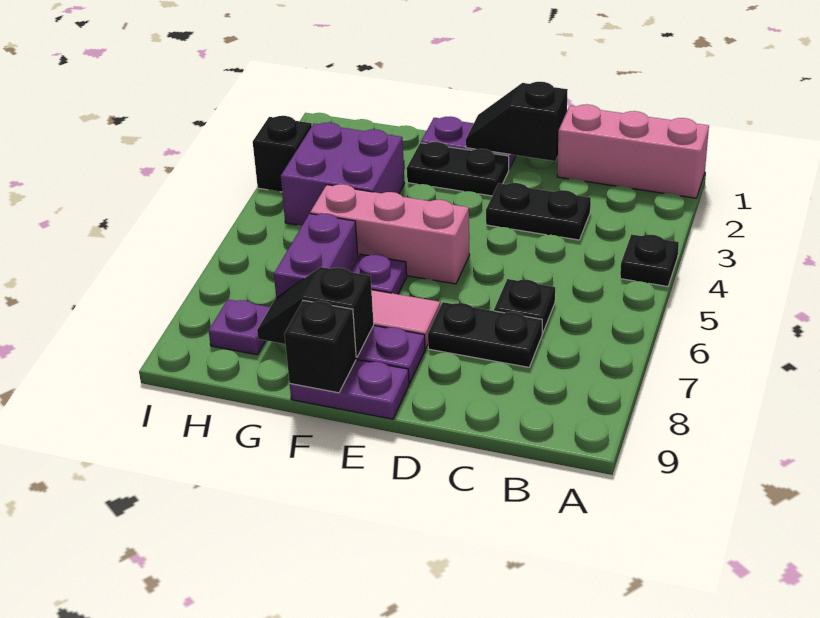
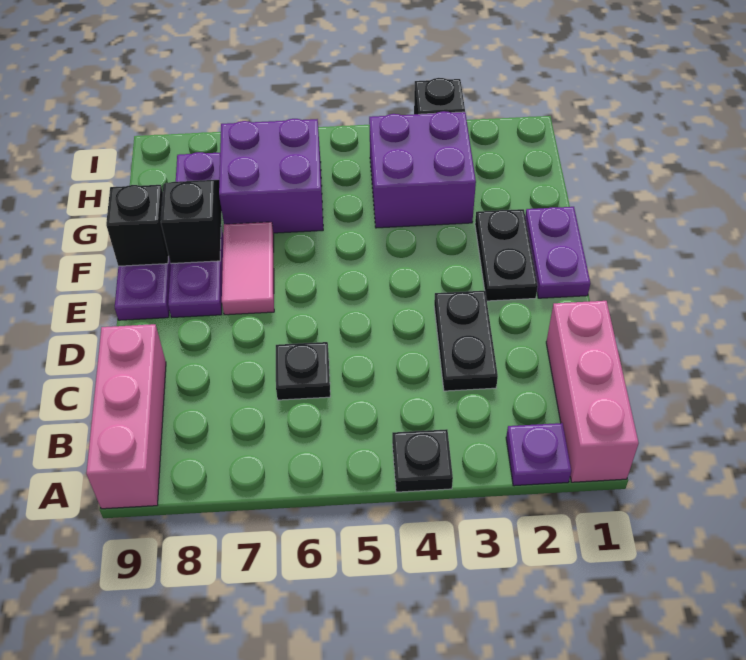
black plate C7:D7 level 1 -> none
black slope D1:E1 level 2 top D -> none
pink brick E5:G5 level 1 -> pink brick A9:C9 level 1
purple plate F6 level 1 -> purple plate A2 level 1
purple brick G6:G7 level 1 -> purple brick G6:H7 level 1

